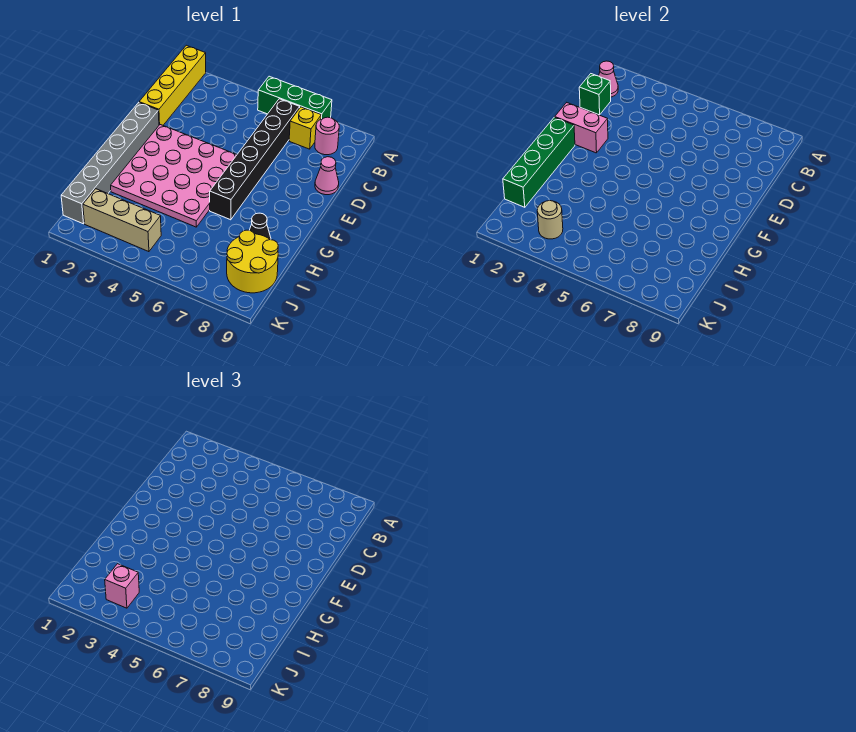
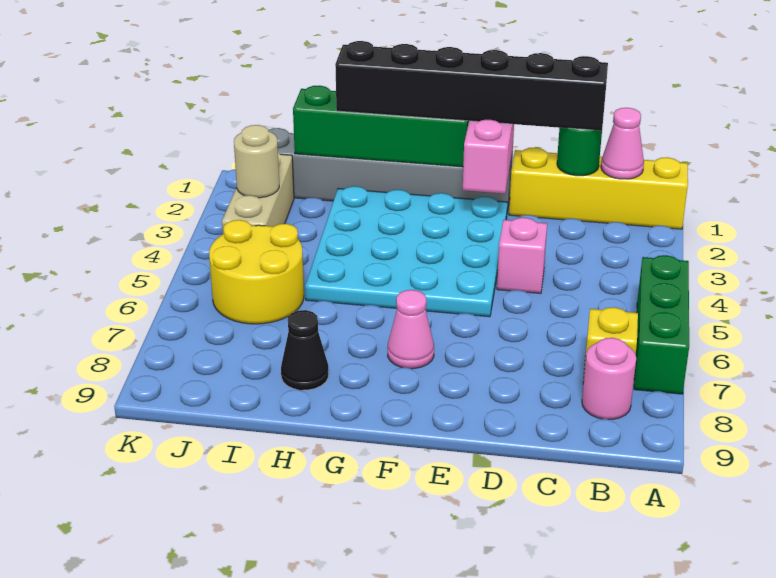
black brick B6:G6 level 1 -> black brick C1:H1 level 3
green brick C1 level 2 -> green round brick C1 level 2
pink cone D9 level 1 -> pink cone F7 level 1
pink plate E2:H5 level 1 -> cyan plate E2:H5 level 1
yellow round brick I8:J9 level 1 -> yellow round brick I5:J6 level 1
pink brick J3 level 3 -> pink brick D4 level 1

